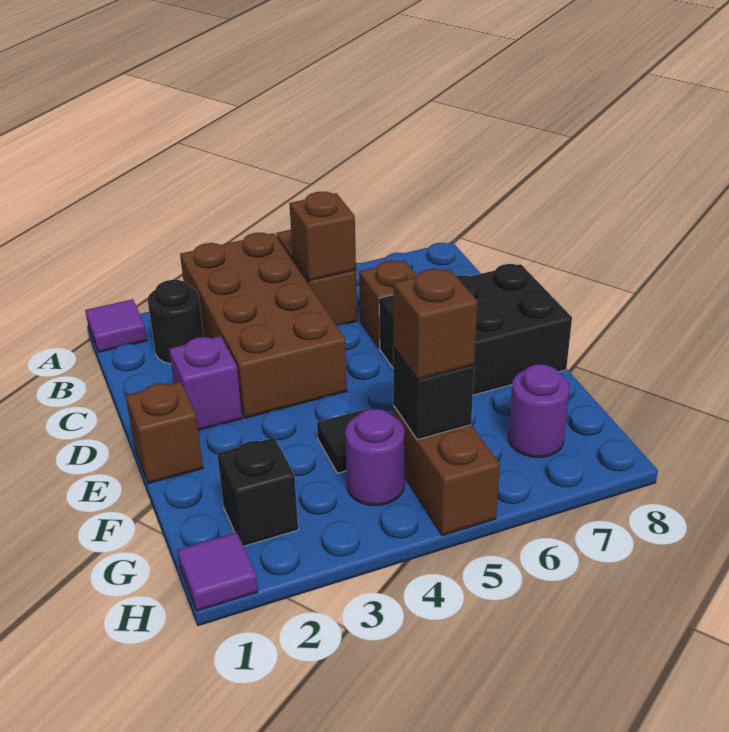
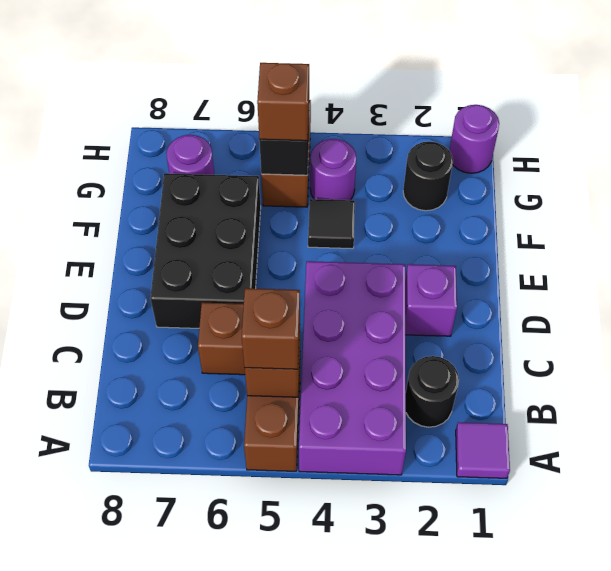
brown brick A3:D4 level 1 -> purple brick A3:D4 level 1
black brick D6:E8 level 1 -> black brick D6:F7 level 1
brown brick E1 level 1 -> brown brick B5 level 3
black brick G2 level 1 -> black round brick G2 level 1
purple tile H1 level 1 -> purple round brick H1 level 1

